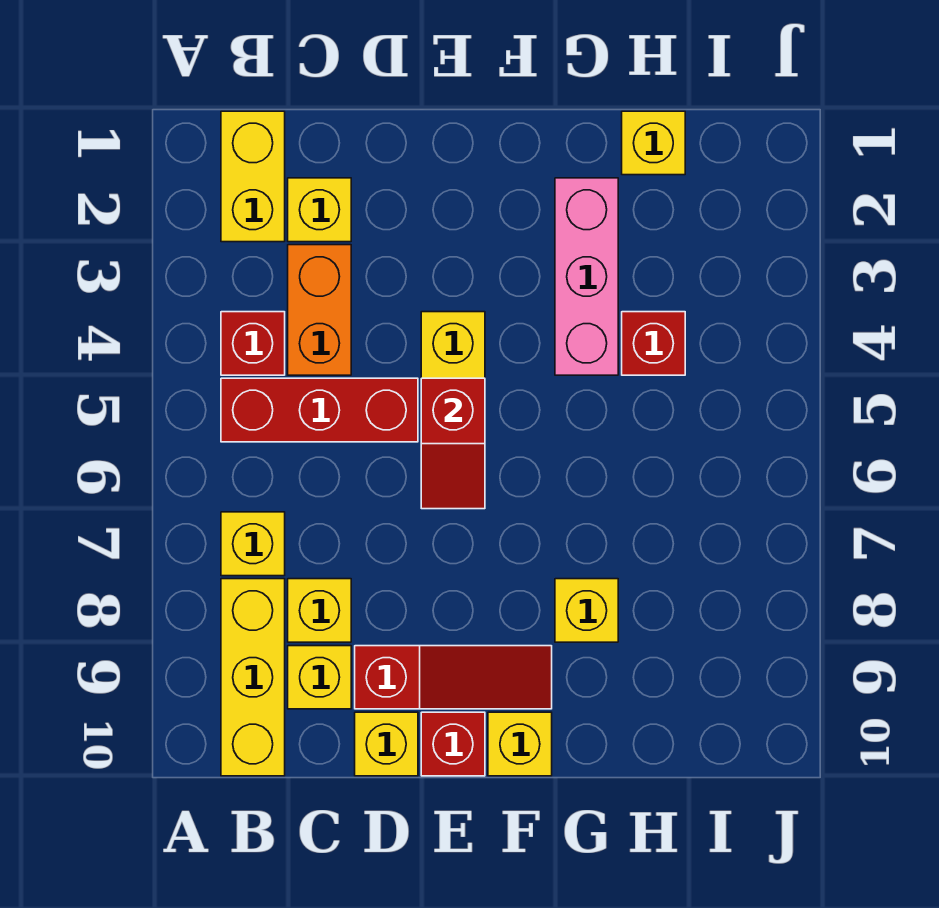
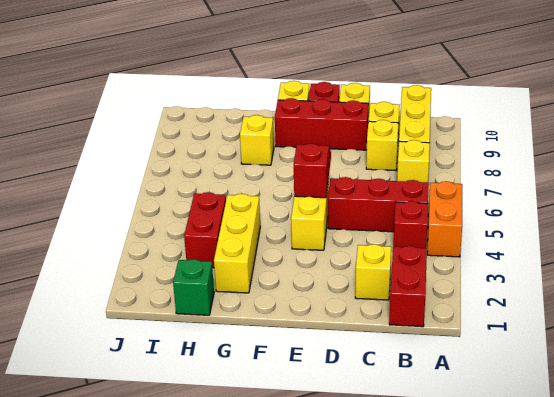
yellow brick B1:B2 level 1 -> red brick B1:B2 level 1
orange brick C3:C4 level 1 -> orange brick A4:A5 level 1
red slope D9:F9 level 1 top D -> red brick D9:F9 level 1
pink brick G2:G4 level 1 -> yellow brick G2:G4 level 1
yellow brick H1 level 1 -> green brick H1 level 1
red brick H4 level 1 -> red brick H3:H4 level 1

